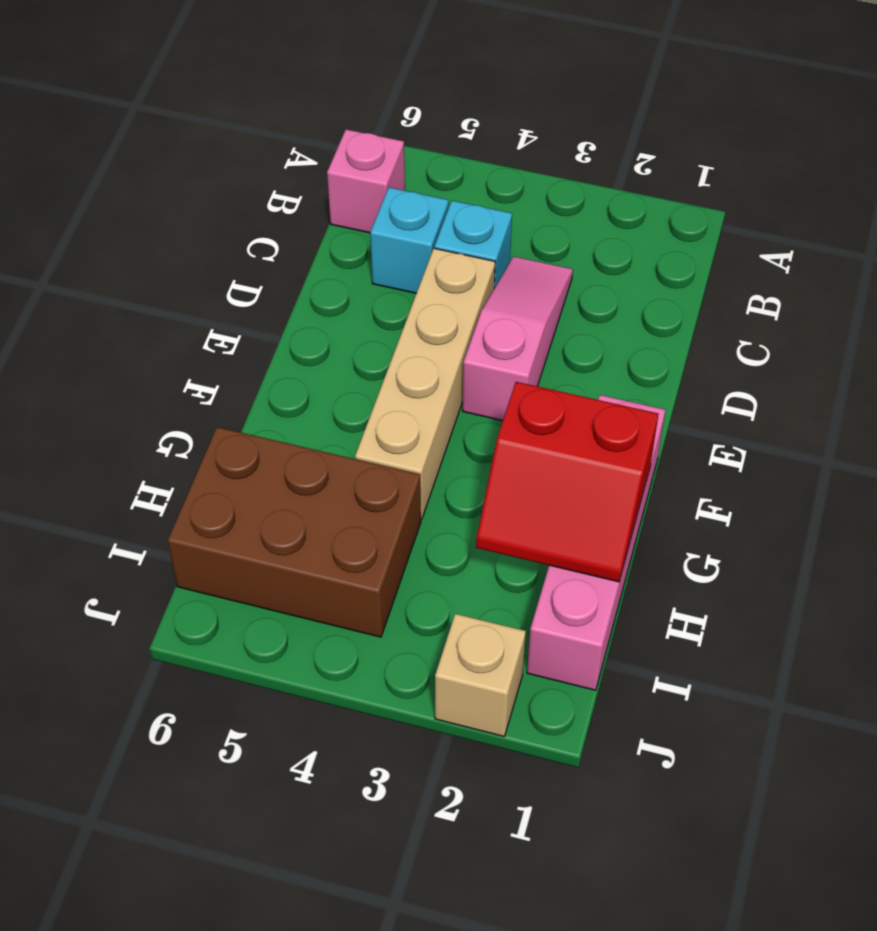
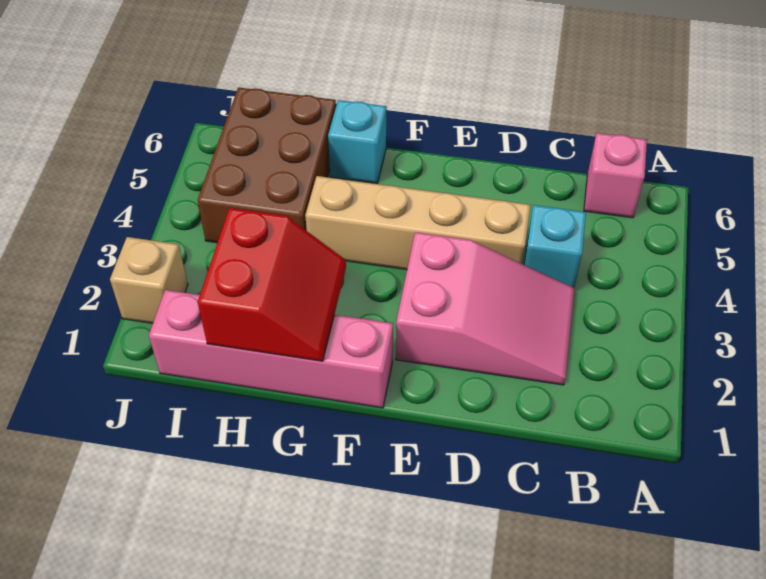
pink slope C3:E3 level 1 top E -> pink slope C2:E3 level 1 top E
cyan brick C5 level 1 -> cyan brick G6 level 1
red slope G1:H2 level 2 top G -> red slope G1:H2 level 2 top H

